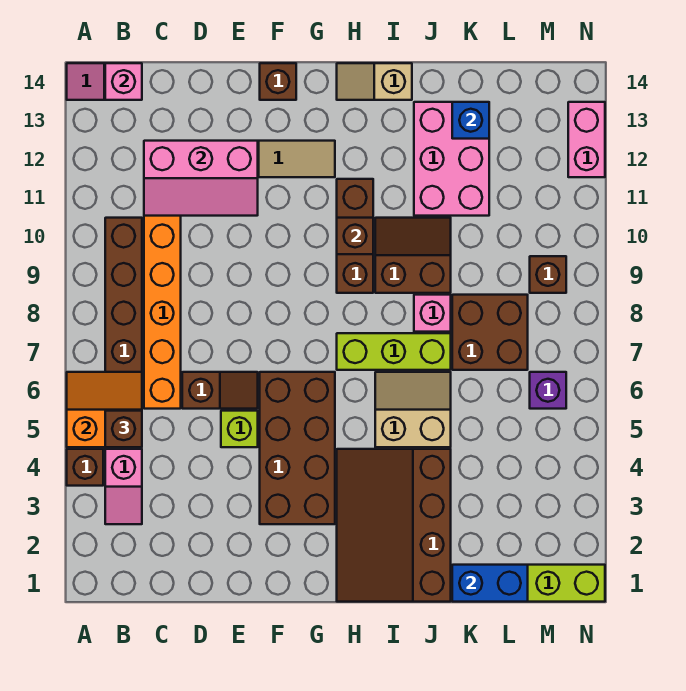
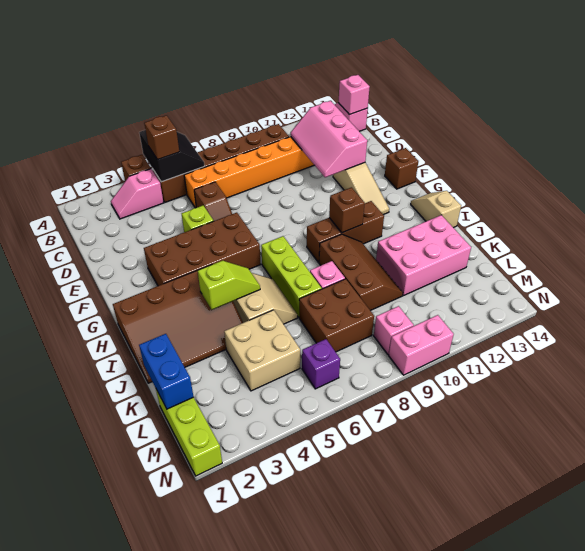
orange slope A5:B6 level 2 top 5 -> black slope A5:B6 level 2 top 5
brown slope H1:J4 level 1 top J -> brown slope H1:J4 level 1 top H
none -> lime slope I4:I5 level 2 top 4
brown slope I9:J10 level 1 top 9 -> brown slope I9:K10 level 1 top 9
none -> tan brick K4:L5 level 1
blue brick K13 level 2 -> none
brown brick M9 level 1 -> pink brick M9 level 1
pink brick N12:N13 level 1 -> pink brick N9:N10 level 1

